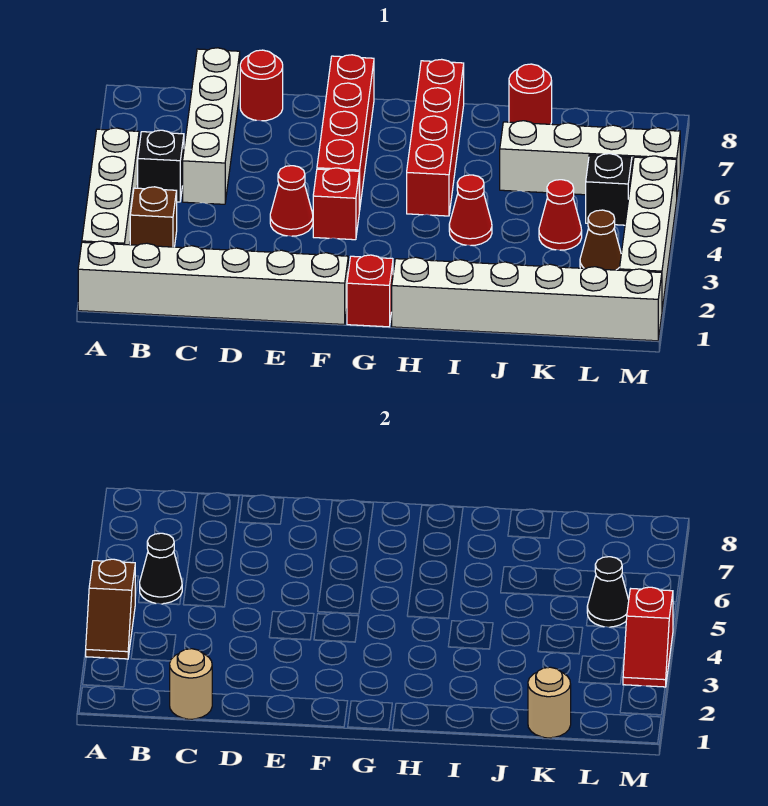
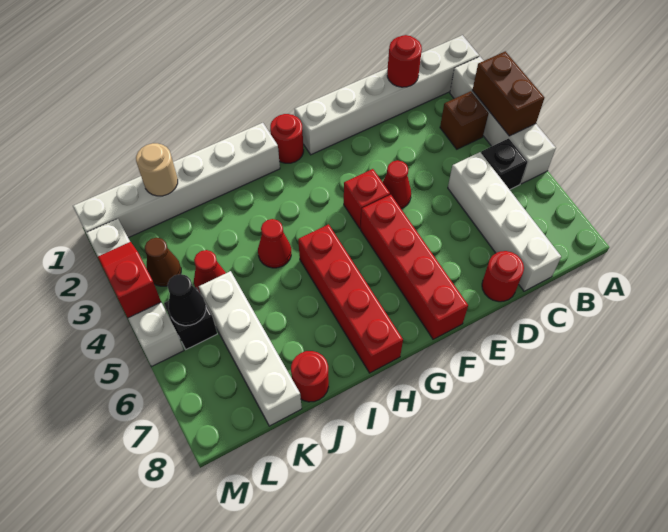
brown slope A3:A4 level 2 top 4 -> brown brick A3:A4 level 2
black cone B5 level 2 -> none
tan round brick C1 level 2 -> red round brick C1 level 2
red brick G1 level 1 -> red round brick G1 level 1
white brick J6:M6 level 1 -> white brick K5:K8 level 1

